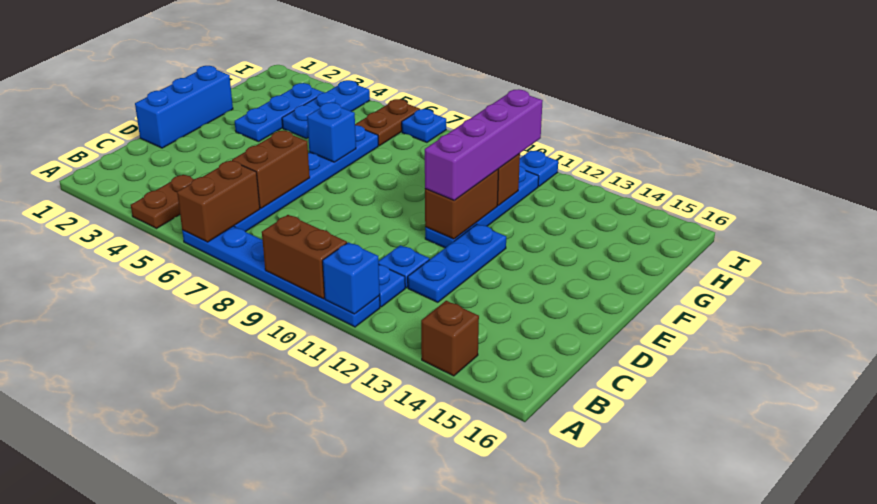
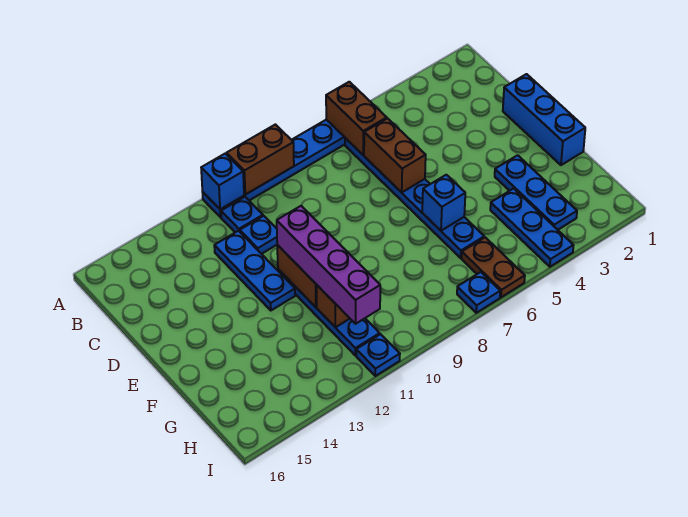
brown plate A4:B4 level 1 -> none
brown brick A14 level 1 -> none

